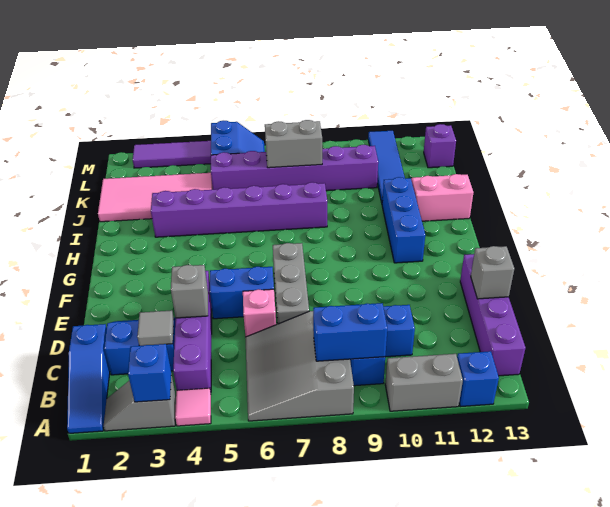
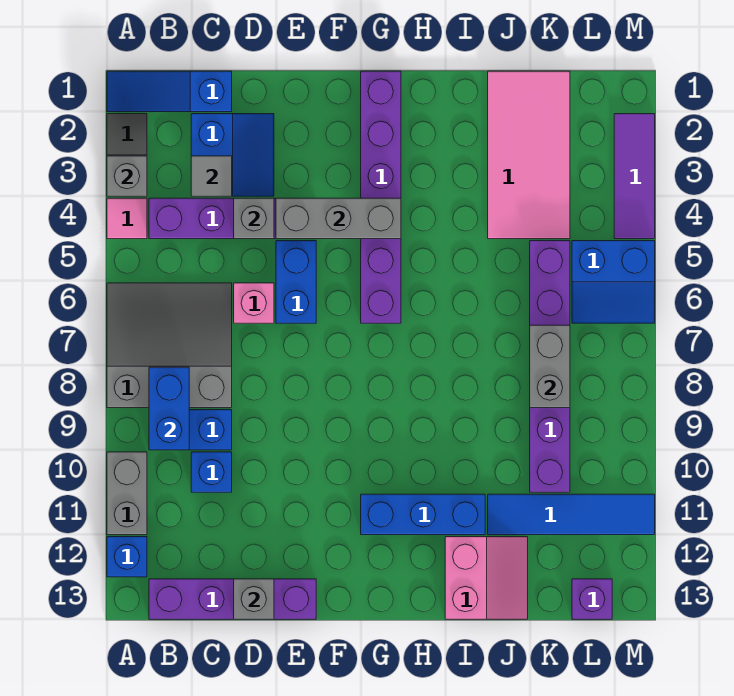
blue brick A3 level 2 -> grey brick A3 level 2
grey brick D7:F7 level 1 -> grey brick E4:G4 level 2
purple brick I3:I8 level 1 -> purple brick G1:G6 level 1

